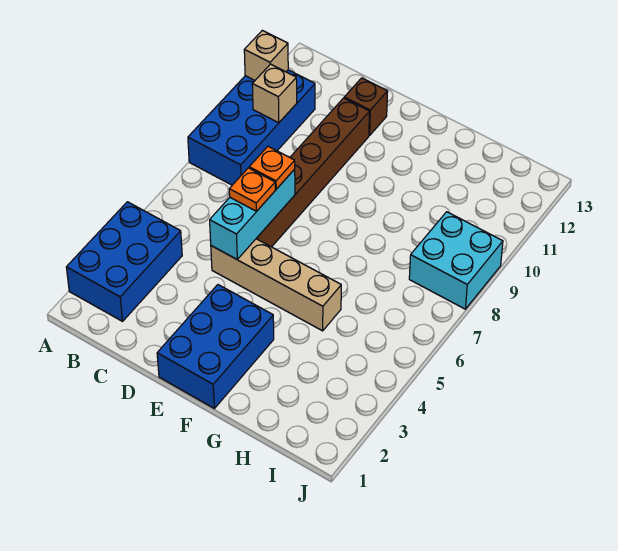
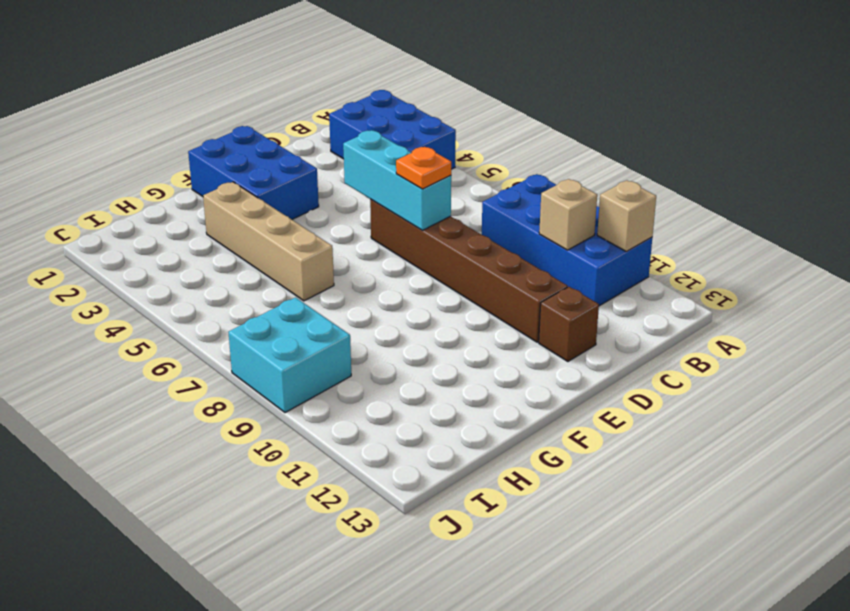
tan brick D5:G5 level 1 -> tan brick G3:G6 level 1
orange plate D6 level 3 -> none

